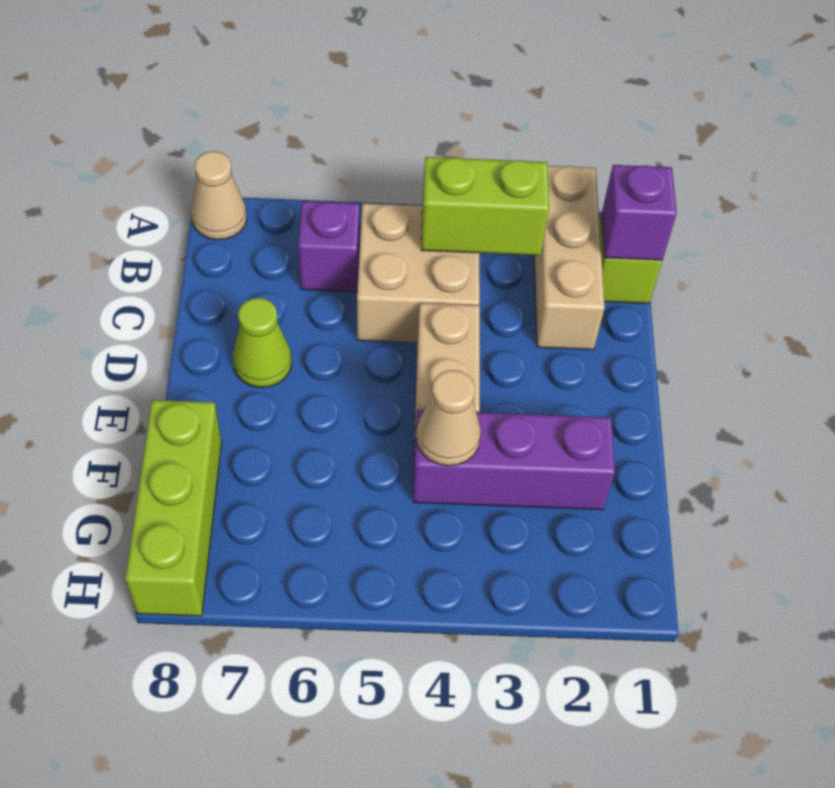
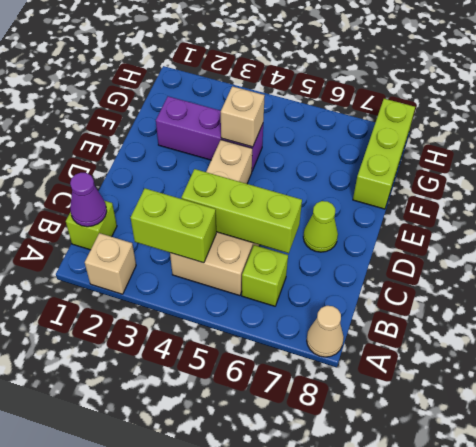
tan brick A2:C2 level 1 -> tan brick A2 level 1
purple brick B1 level 2 -> purple cone B1 level 2
purple brick B6 level 1 -> lime brick B6 level 1
none -> lime brick C4:C6 level 2
tan cone F4 level 2 -> tan brick F4 level 2

